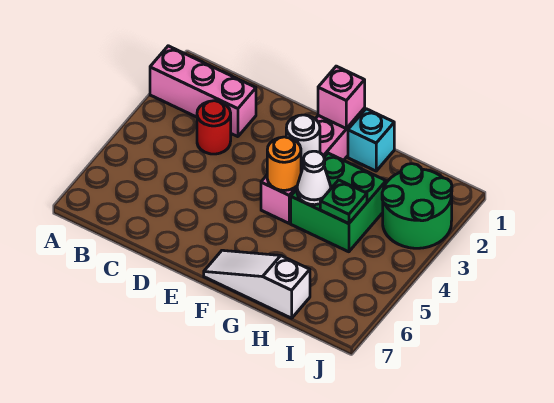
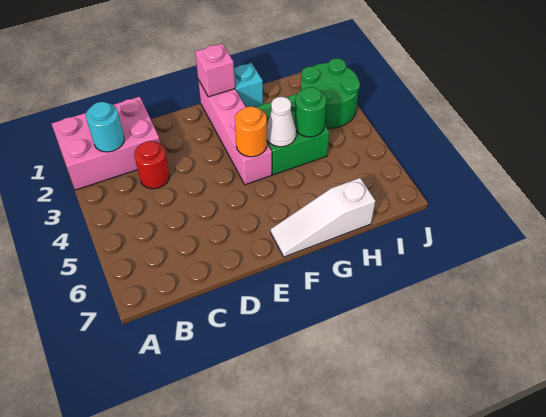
pink brick A2:C2 level 1 -> pink brick A1:C2 level 1
none -> cyan round brick B2 level 2
white round brick F3 level 2 -> none
green plate H4 level 2 -> green round brick H4 level 2

